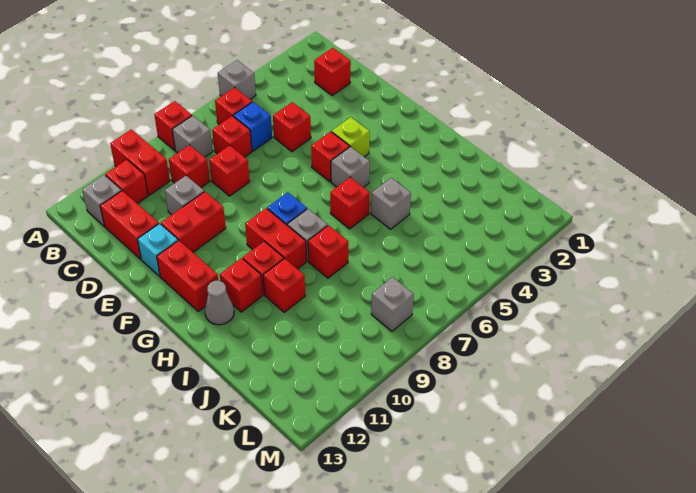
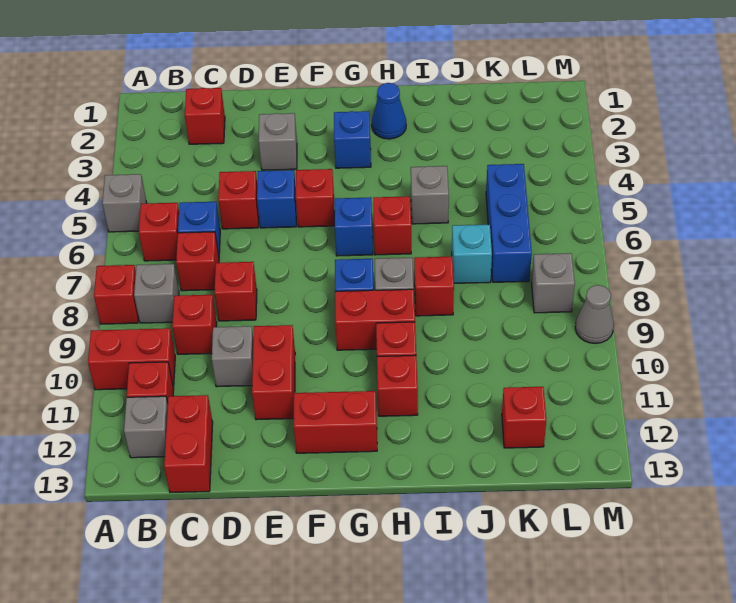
red brick C12:D12 level 1 -> red brick C12:C13 level 1
none -> blue brick E5 level 1
cyan brick E12 level 1 -> cyan brick J7 level 1
lime brick F4 level 1 -> none
none -> blue brick G3 level 1
grey brick G5 level 1 -> grey brick E3 level 1
none -> blue brick G6 level 1
none -> blue cone H2 level 1
grey cone H12 level 1 -> grey cone M9 level 1
red brick I10 level 1 -> red brick K12 level 1
none -> blue brick K5:K7 level 1

